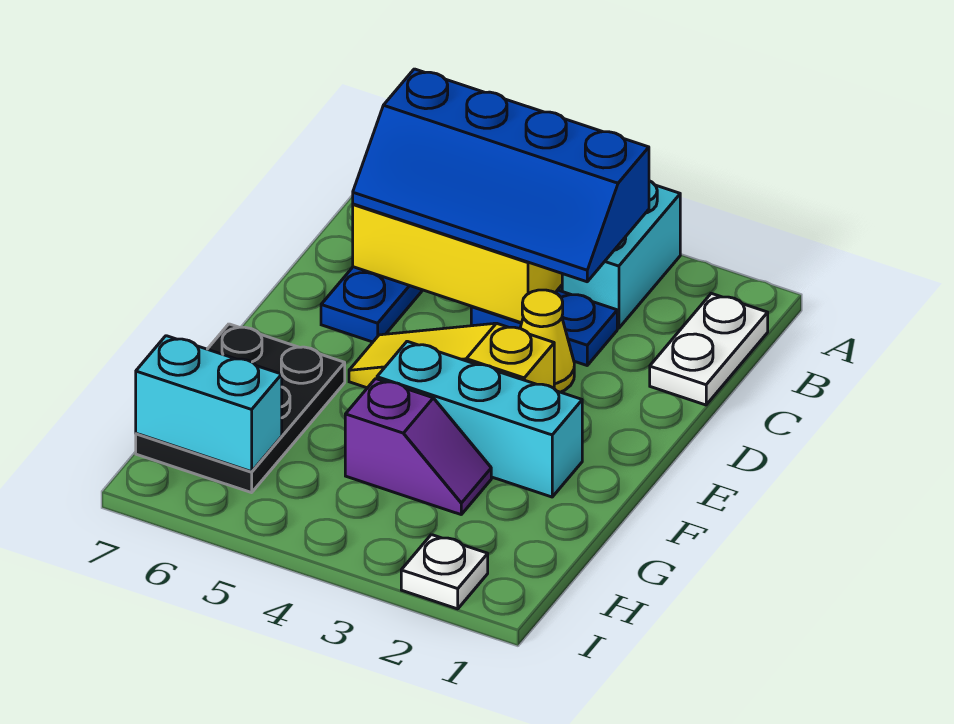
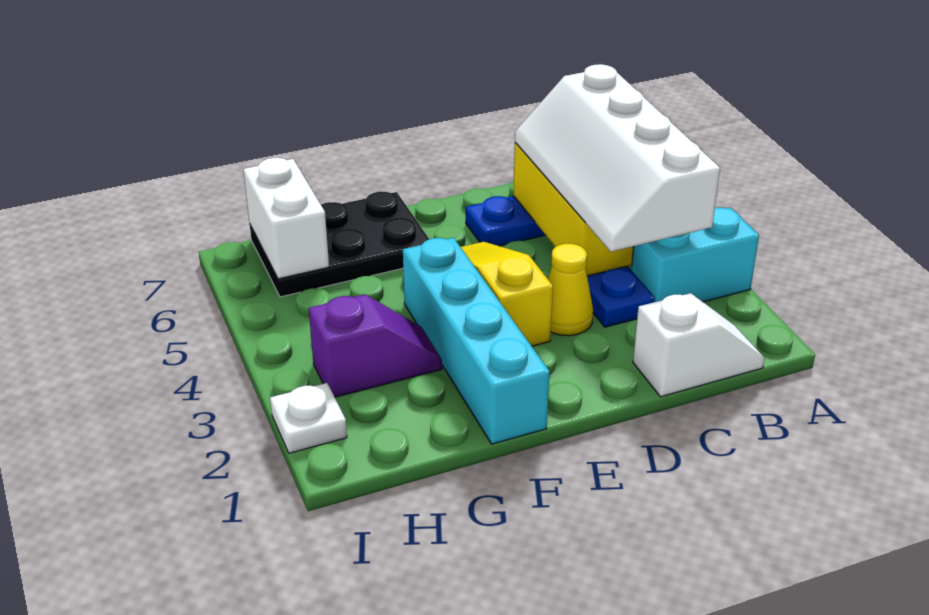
white plate B1:C1 level 1 -> white slope B1:C1 level 1 top C
blue slope B3:C6 level 3 top B -> white slope B3:C6 level 3 top B
cyan brick F2:F4 level 1 -> cyan brick F1:F4 level 1
purple slope G3:G4 level 1 top 4 -> purple slope G3:H3 level 1 top H
cyan brick H6:H7 level 2 -> white brick H6:H7 level 2

